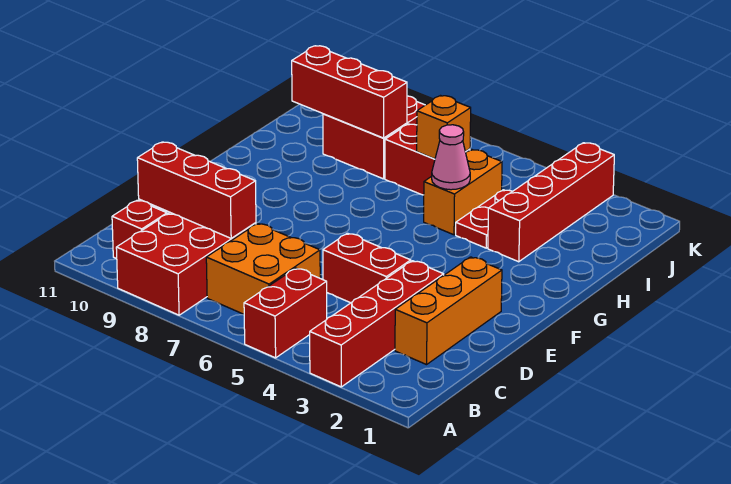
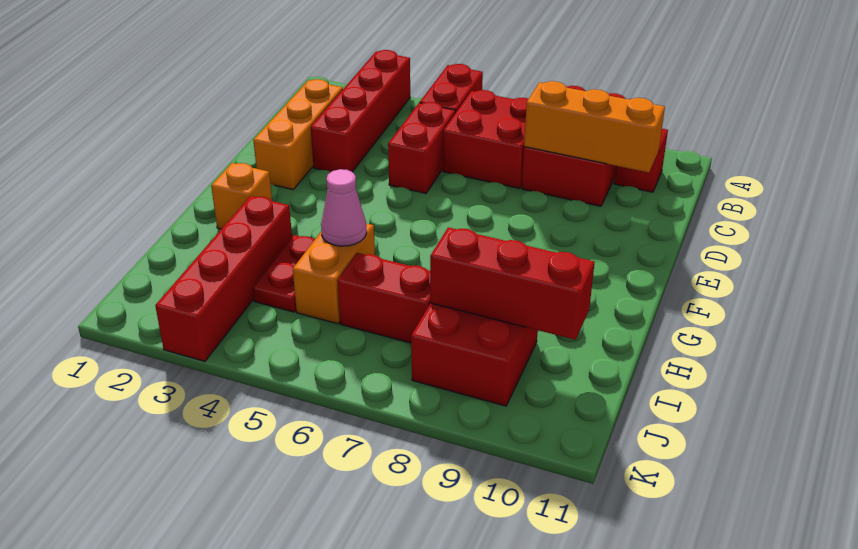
orange brick B6:C7 level 1 -> red brick B6:C7 level 1
red brick C8:C10 level 2 -> orange brick C8:C10 level 2
red brick D4:D5 level 1 -> red brick C5:D5 level 1
orange brick I6 level 2 -> orange brick G2 level 1

